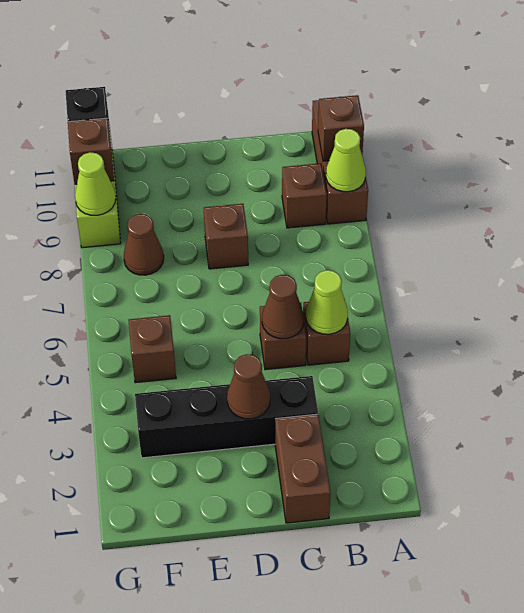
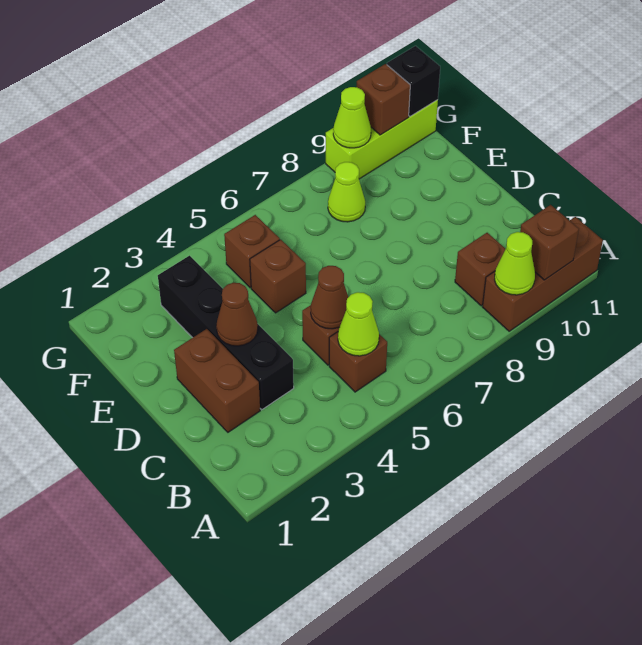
brown brick C1:C2 level 1 -> brown brick C2:D2 level 1
brown brick D8 level 1 -> brown brick E5 level 1
brown cone F8 level 1 -> lime cone F8 level 1

